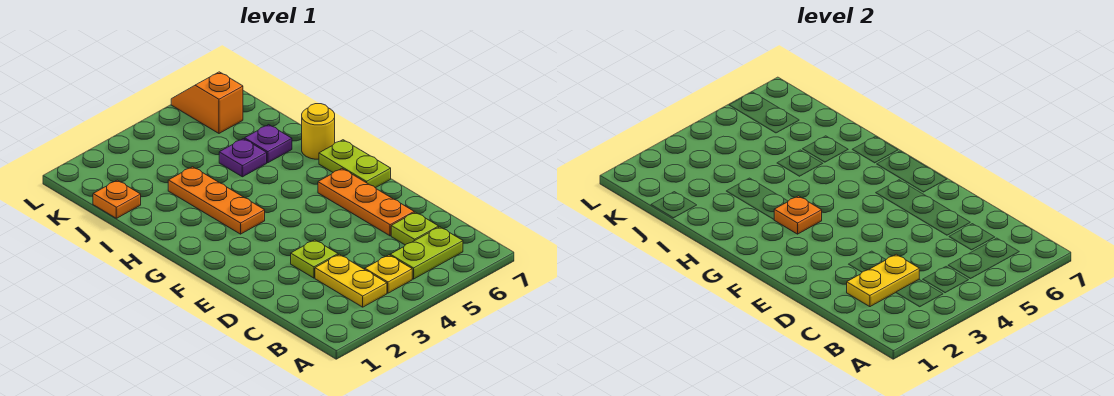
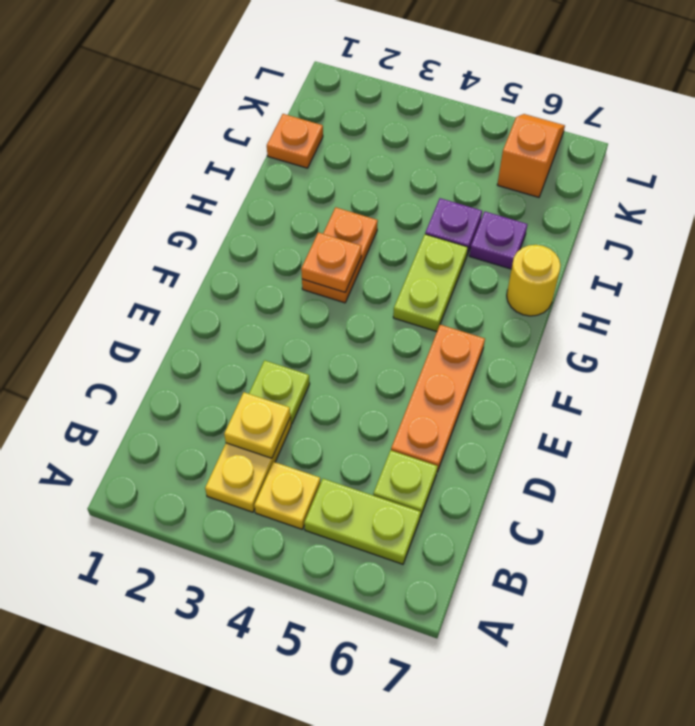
yellow plate C2:C3 level 2 -> yellow plate C3 level 2
lime plate F7:G7 level 1 -> lime plate G5:H5 level 1
orange plate G3:I3 level 1 -> orange plate G3:H3 level 1

